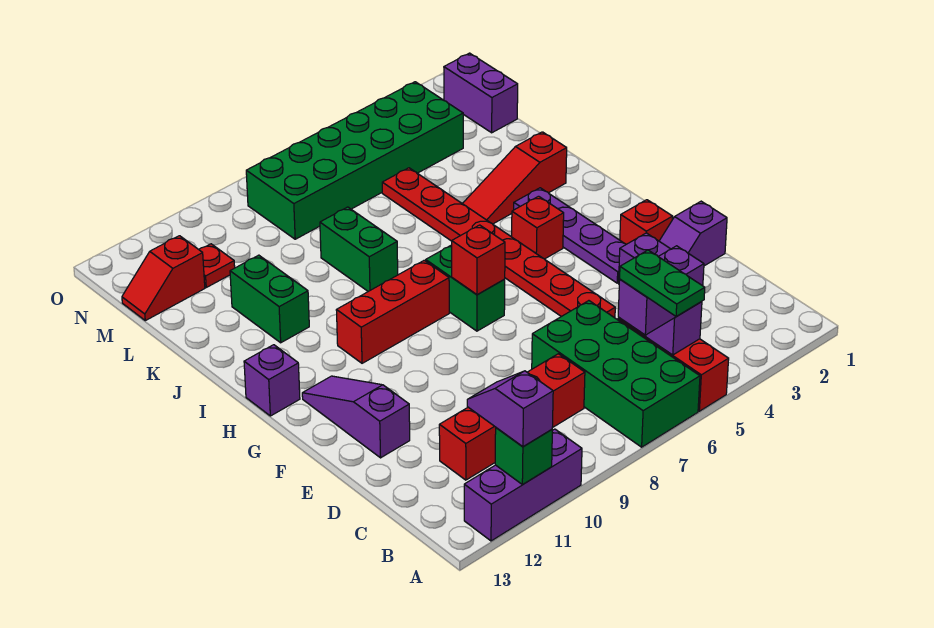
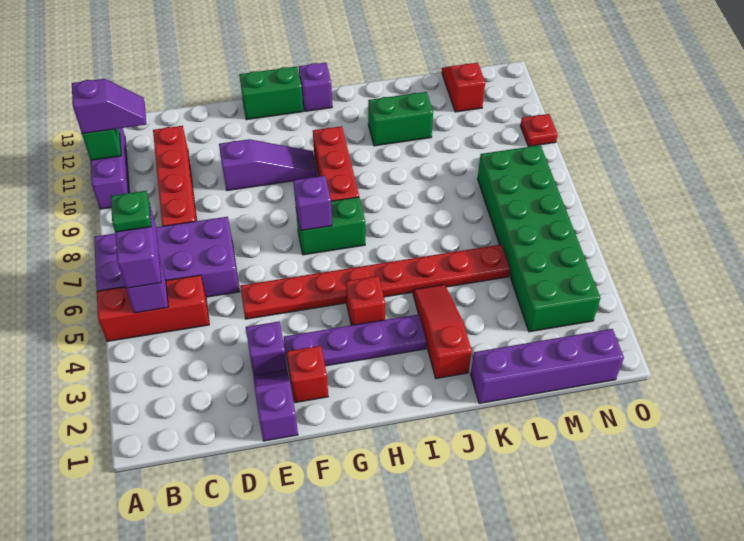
green brick A6:D7 level 1 -> purple brick A6:D7 level 1
green plate A6:B6 level 4 -> green plate B6 level 4
purple slope E12:G12 level 1 top E -> purple slope E10:G10 level 1 top E
red brick G7 level 2 -> purple brick G7 level 2
green brick J8:K8 level 1 -> green brick F13:G13 level 1
purple brick M1:N1 level 1 -> purple brick K1:N1 level 1
red plate M11 level 1 -> red plate O10 level 1

